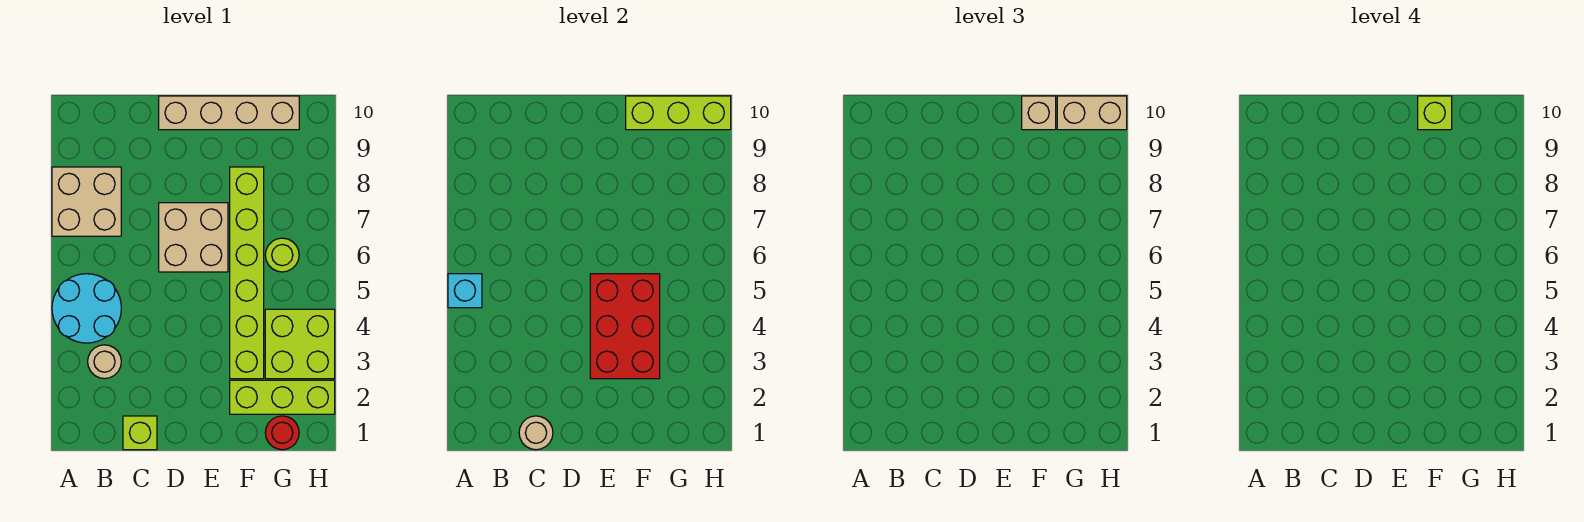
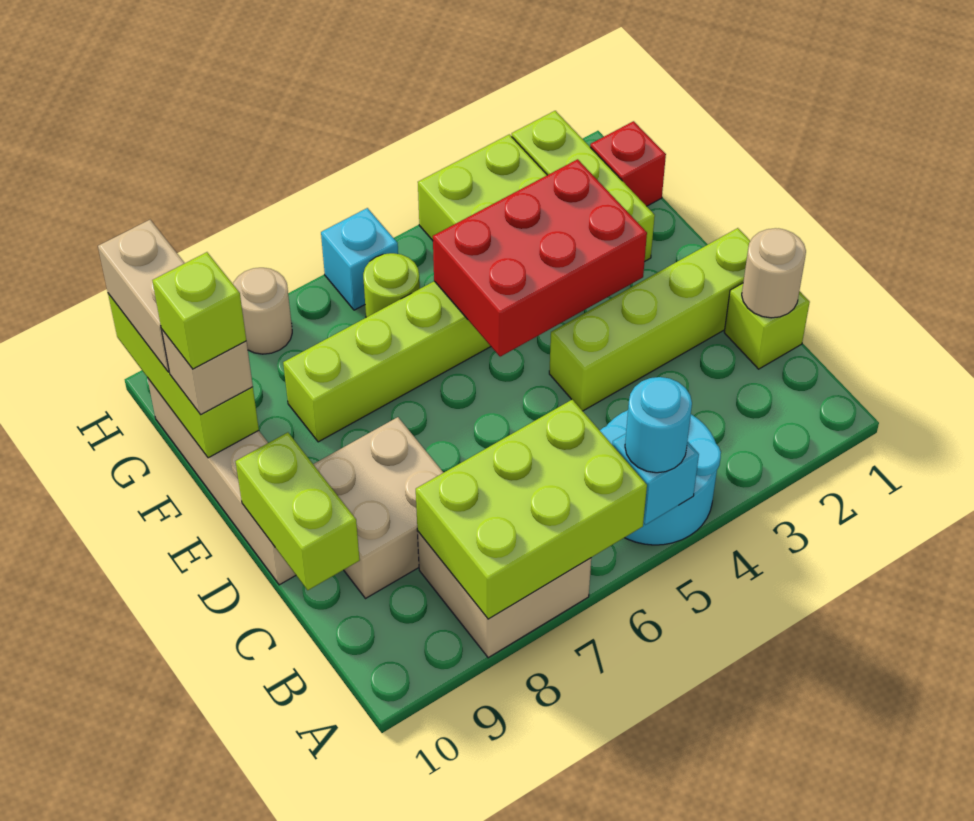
none -> cyan round brick A5 level 3
none -> lime brick A6:B8 level 2
tan round brick B3 level 1 -> tan round brick H8 level 1
none -> lime brick C10:D10 level 2
none -> lime brick D1:D4 level 1
tan brick D6:E7 level 1 -> tan brick C8:D9 level 1
red round brick G1 level 1 -> red brick G1 level 1
none -> cyan brick H6 level 1

